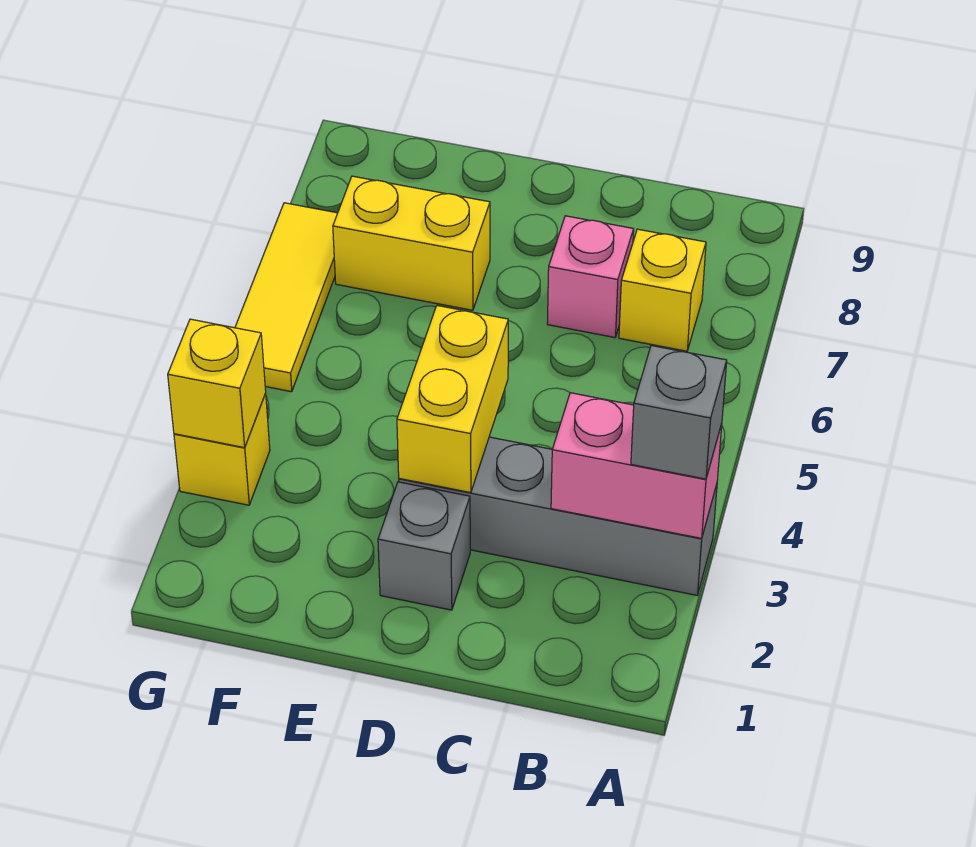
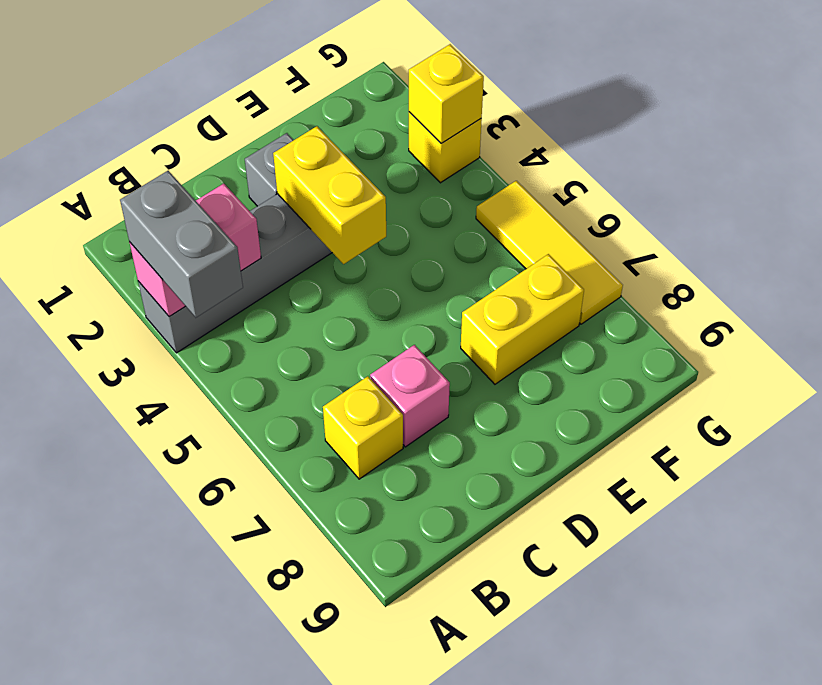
grey brick A3 level 3 -> grey brick A3:A4 level 3

